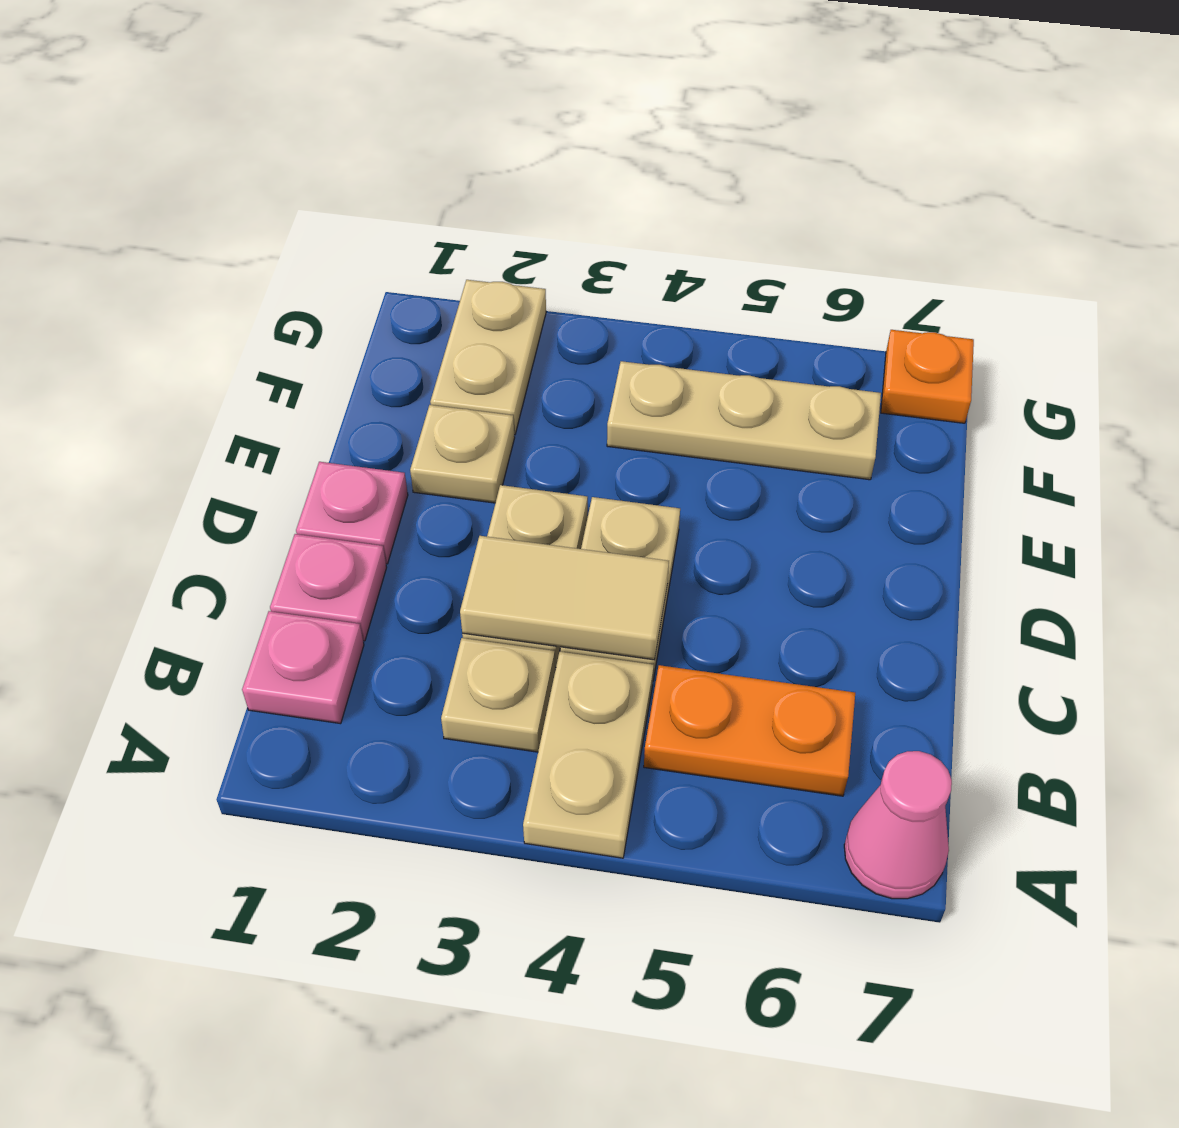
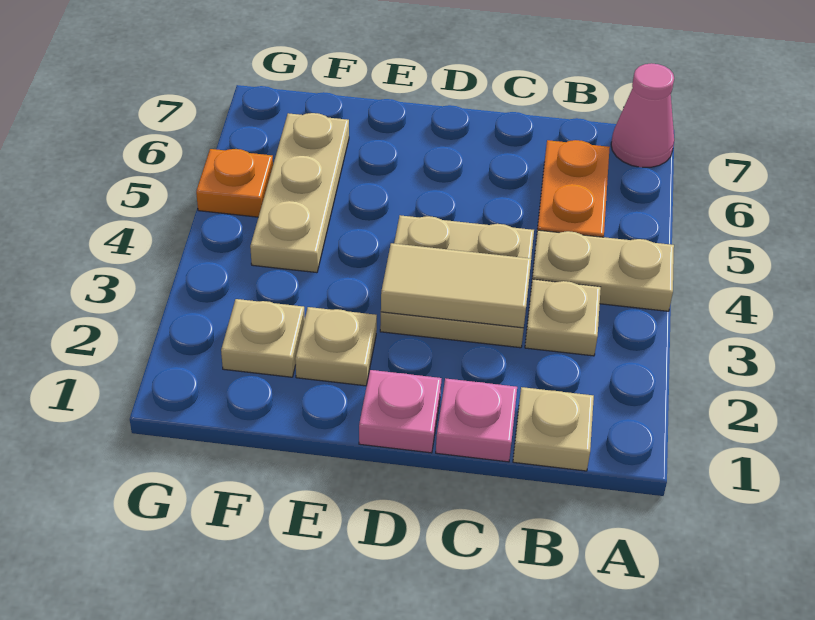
pink plate B1 level 1 -> tan plate B1 level 1
tan tile C3:C4 level 2 -> tan tile C3:D3 level 2
tan plate F2:G2 level 1 -> tan plate F2 level 1
orange plate G7 level 1 -> orange plate G5 level 1

